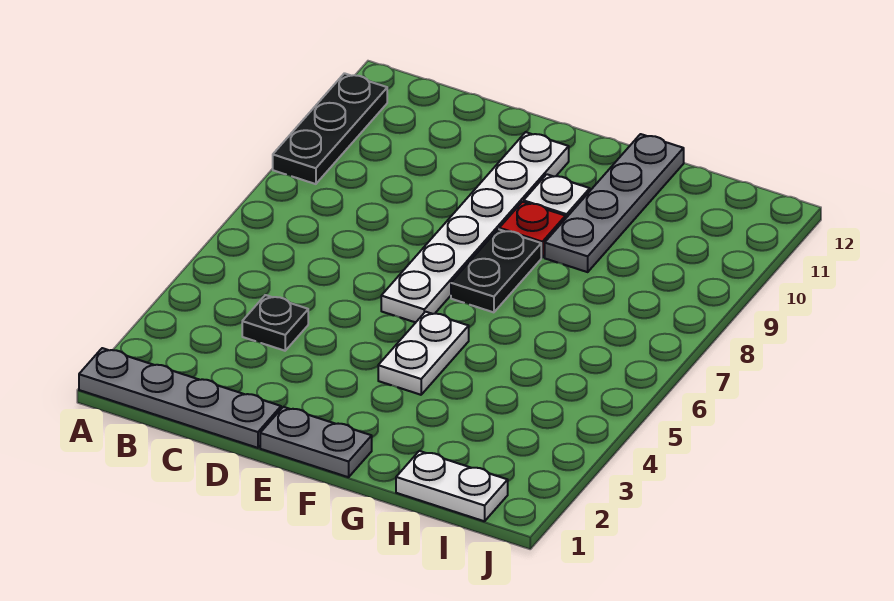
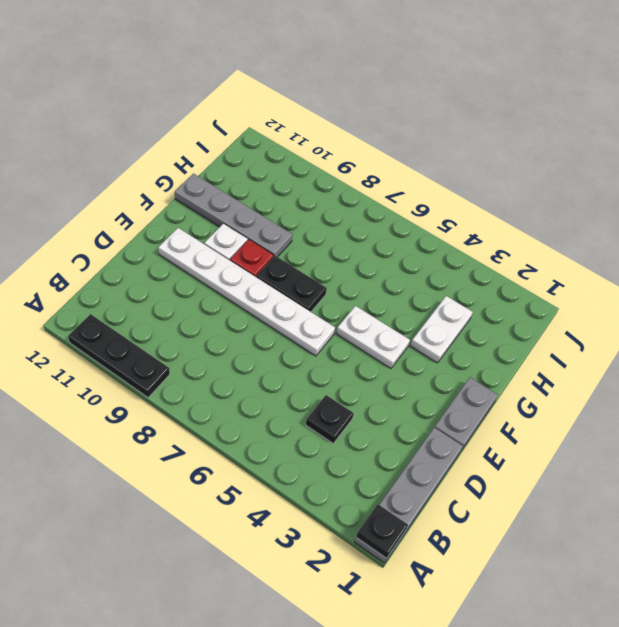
none -> black plate A1 level 2
white plate H1:I1 level 1 -> white plate G3:H3 level 1

